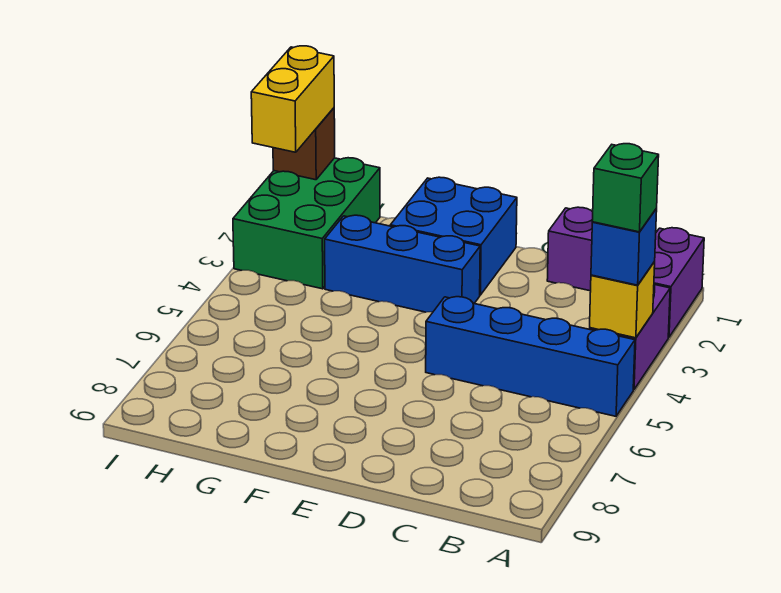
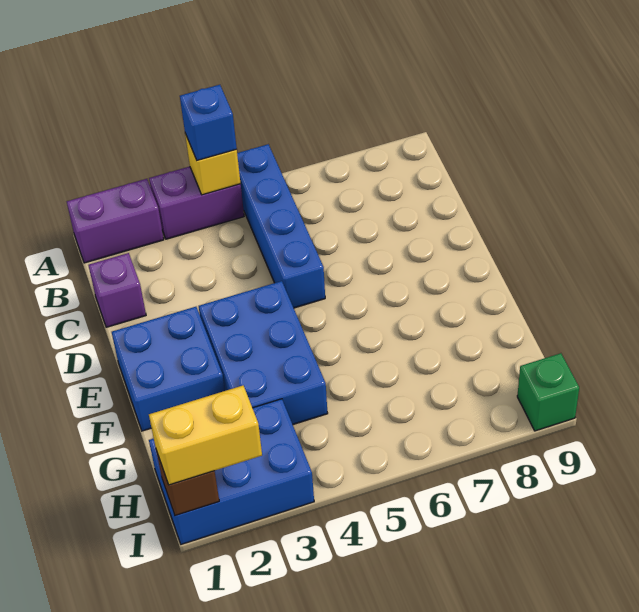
green brick A4 level 4 -> green brick I9 level 1
blue brick E3:G3 level 1 -> blue brick E3:G4 level 1
green brick H1:I3 level 1 -> blue brick H1:I3 level 1

